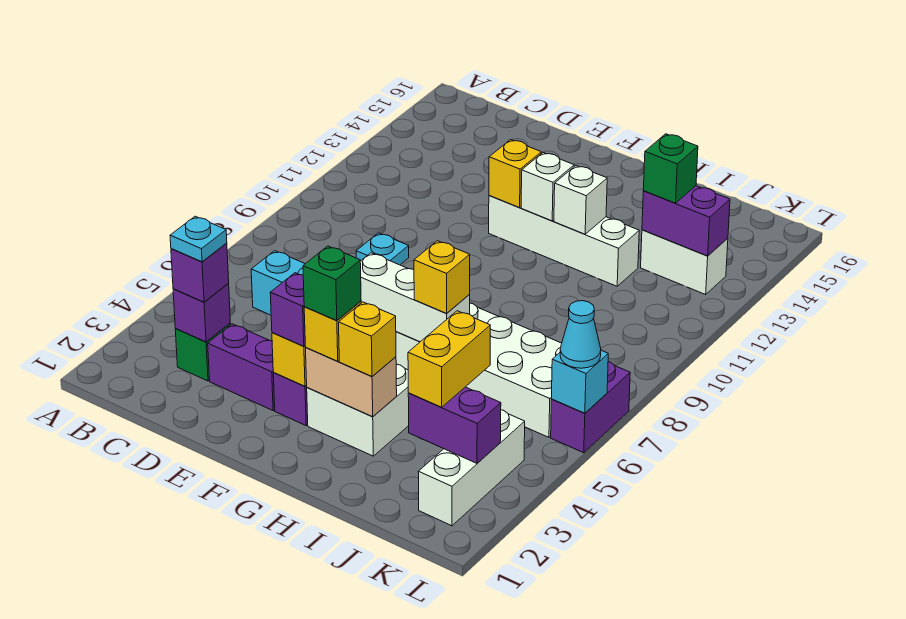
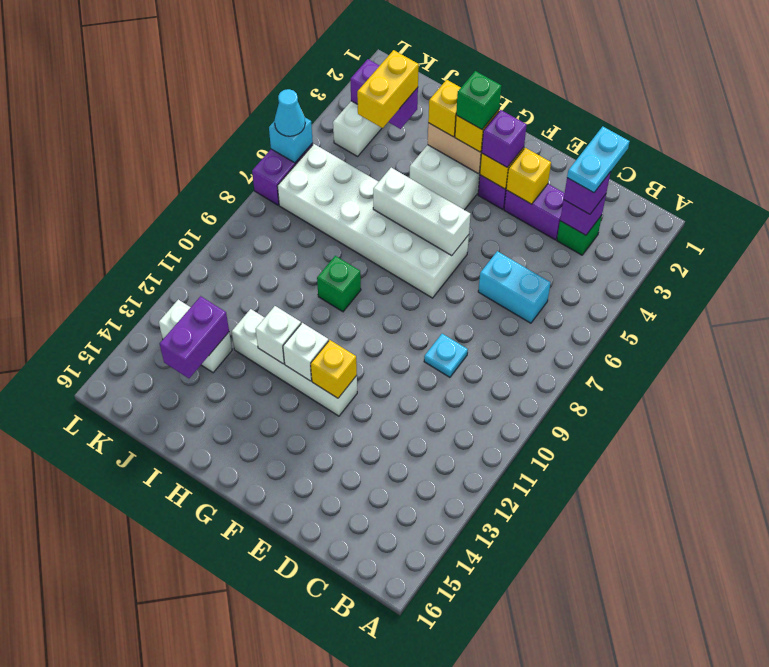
cyan plate C3 level 4 -> cyan plate C2:C3 level 4
yellow brick H6 level 3 -> yellow brick E3 level 2
purple brick J13:K13 level 2 -> purple brick J13:J14 level 2
green brick J13 level 3 -> green brick H9 level 1

